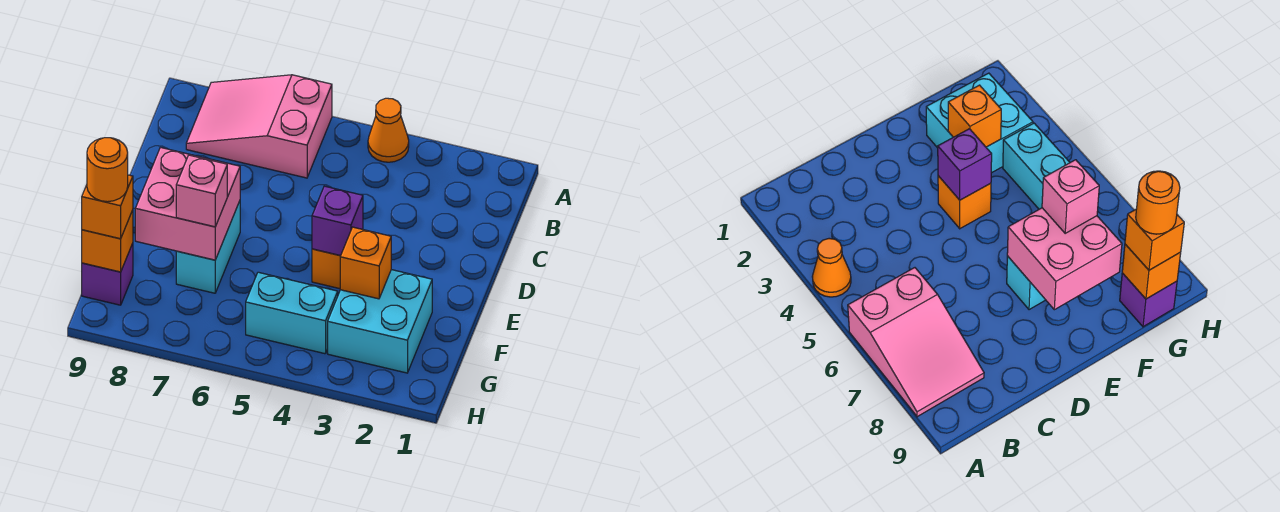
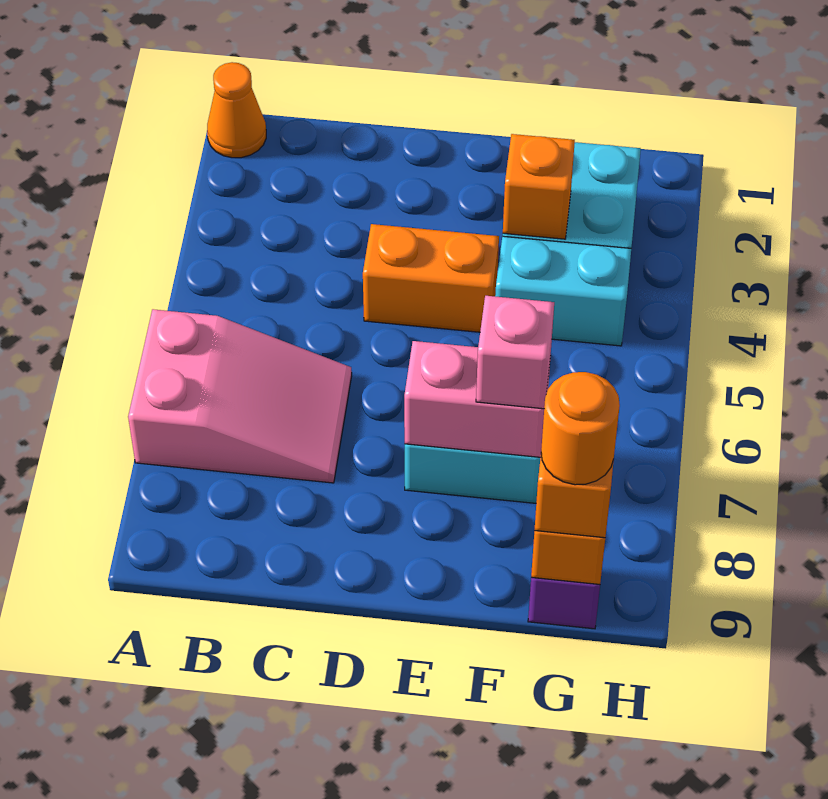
orange cone A4 level 1 -> orange cone A1 level 1
pink slope A6:B8 level 1 top 6 -> pink slope A6:C7 level 1 top A
orange brick E4 level 1 -> orange brick D4:E4 level 1
purple brick E4 level 2 -> none
pink brick E7:F8 level 2 -> pink brick E7:F7 level 2
cyan brick G4:G5 level 1 -> cyan brick F4:G4 level 1

